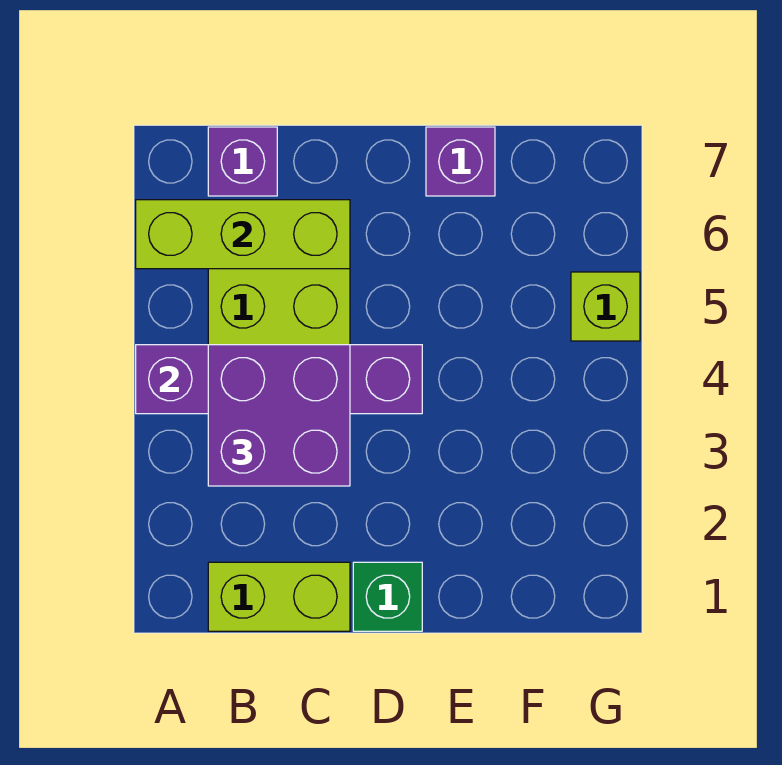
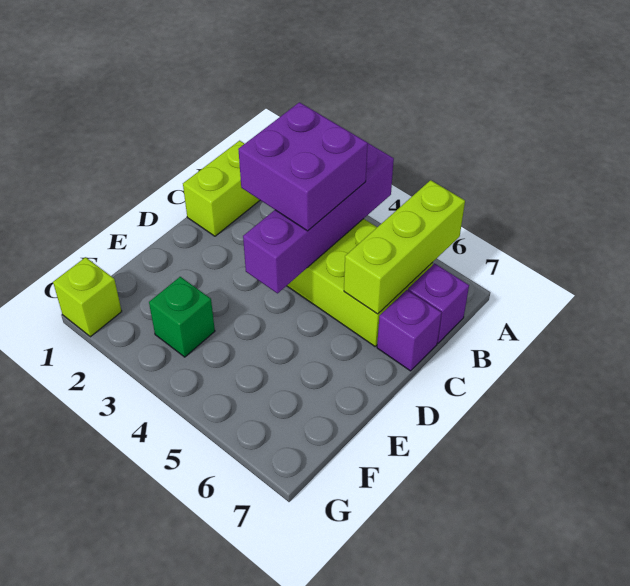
green brick D1 level 1 -> green brick F3 level 1
purple brick E7 level 1 -> purple brick C7 level 1
lime brick G5 level 1 -> lime brick G1 level 1

